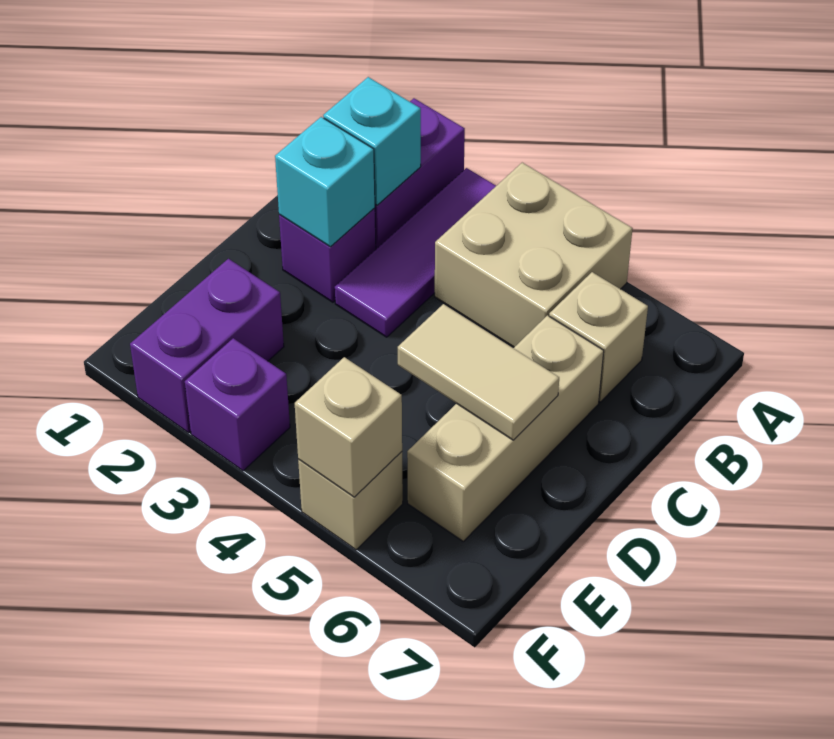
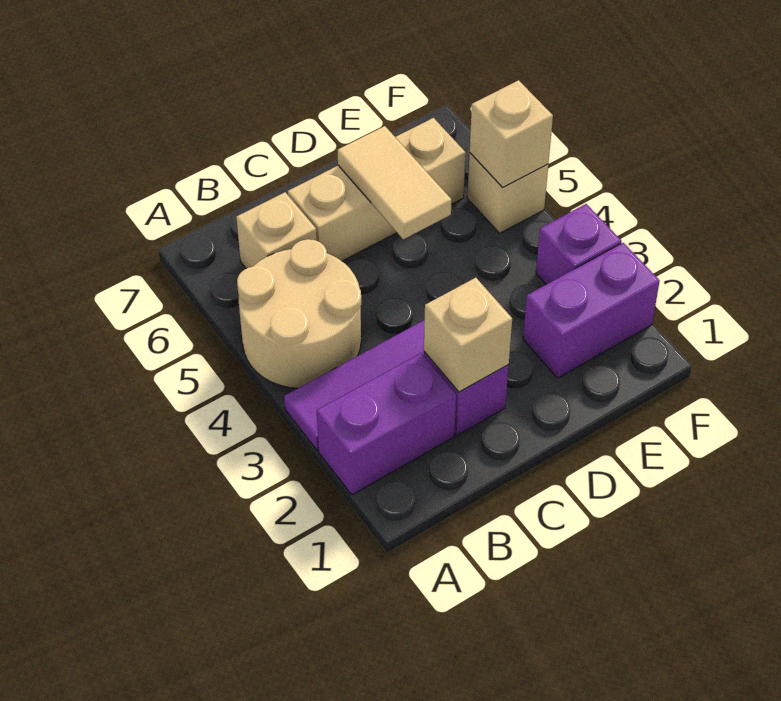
tan brick A4:B5 level 1 -> tan round brick A4:B5 level 1
cyan brick B2 level 2 -> none
cyan brick C2 level 2 -> tan brick C2 level 2

